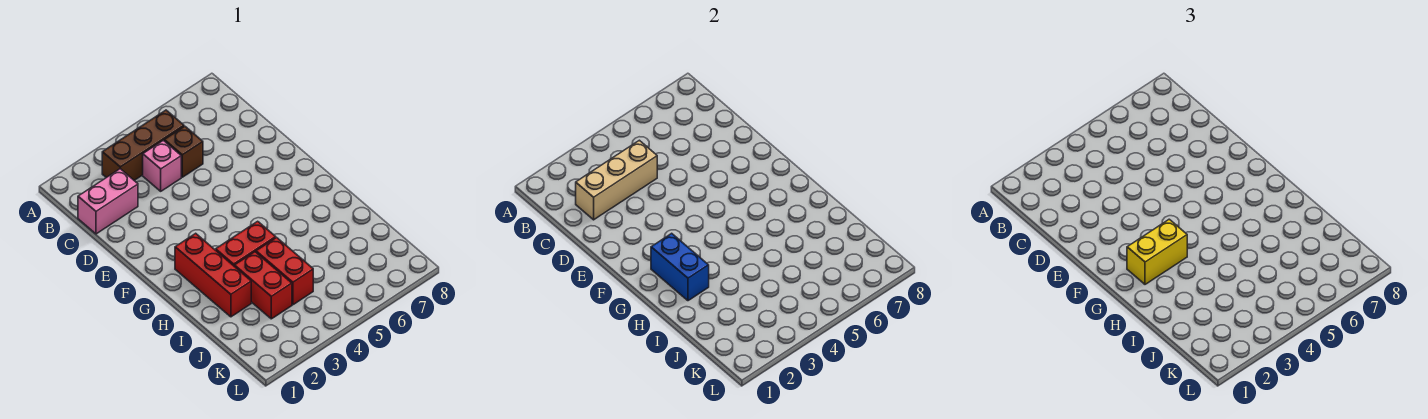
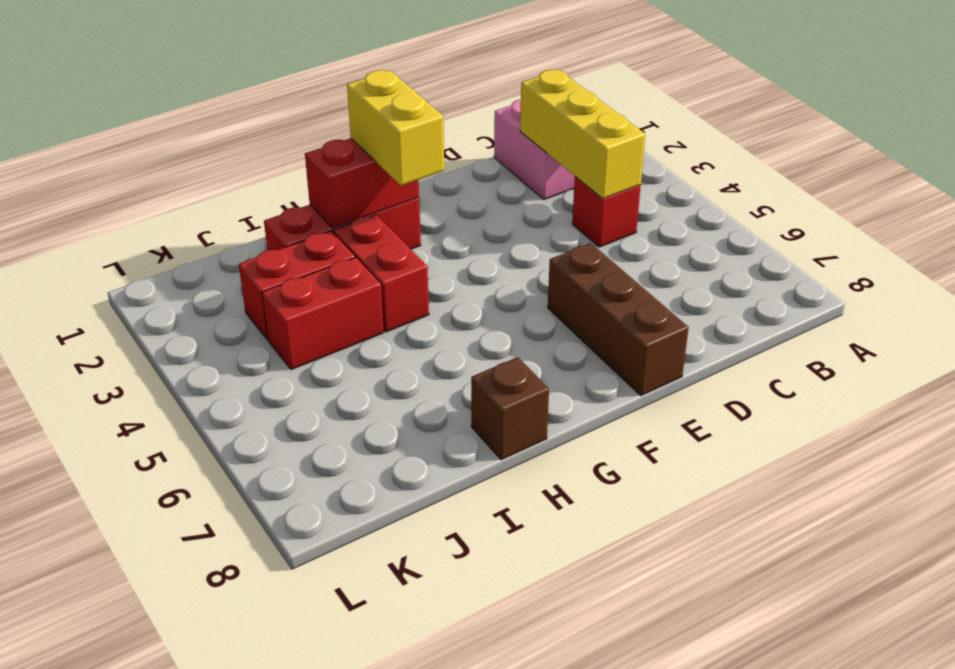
brown brick B3:B5 level 1 -> brown brick E6:E8 level 1
tan brick C2:C4 level 2 -> yellow brick C2:C4 level 2
pink brick C4 level 1 -> red brick C4 level 1
brown brick C5 level 1 -> brown brick H8 level 1
blue brick G2:H2 level 2 -> red brick G2:H2 level 2

